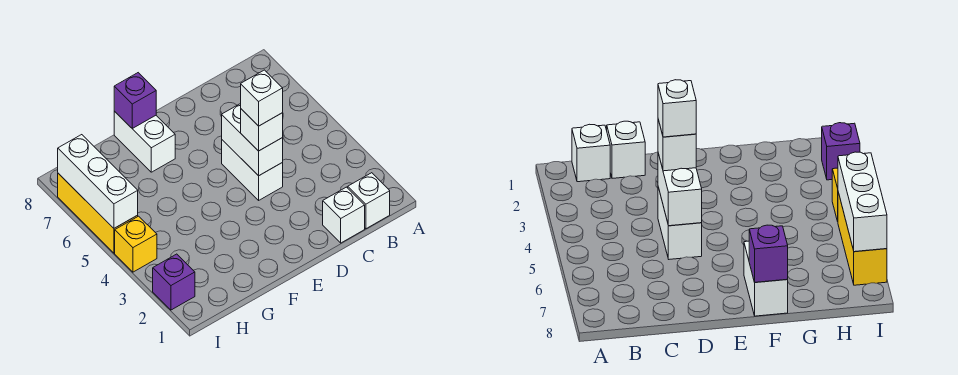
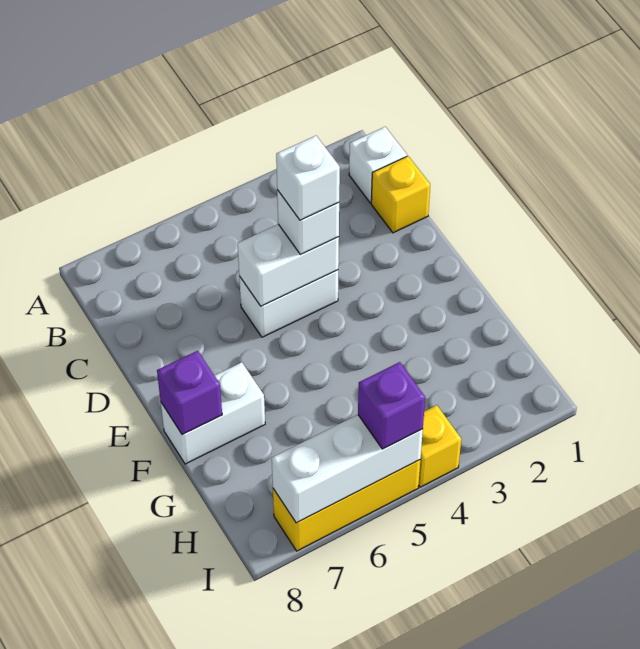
white brick C1 level 1 -> yellow brick C1 level 1
purple brick I2 level 1 -> purple brick I5 level 3

